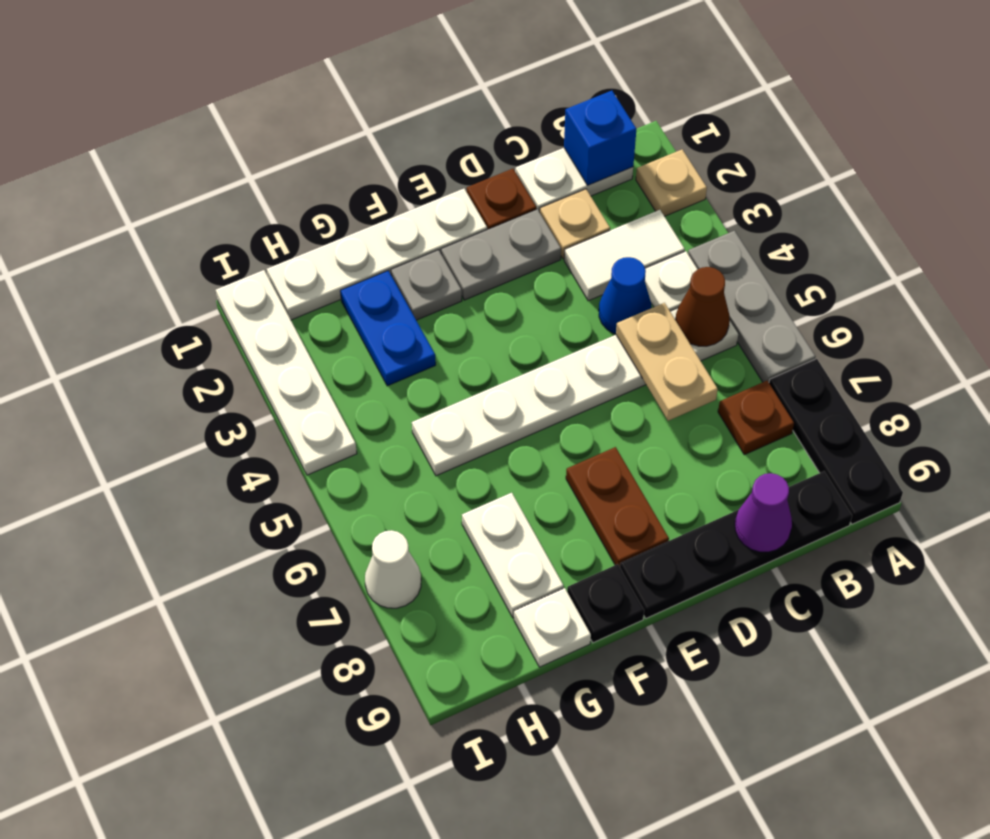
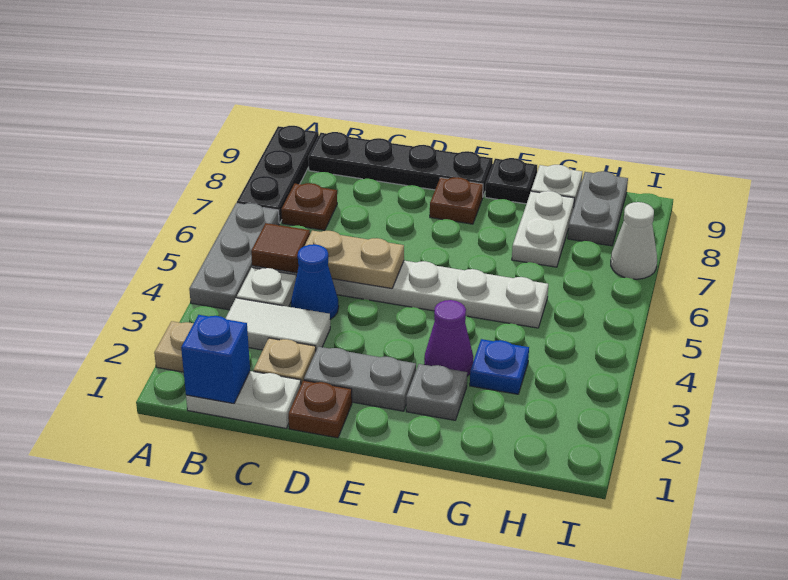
brown cone B5 level 2 -> brown tile B5 level 2
tan plate C5:C6 level 2 -> tan plate C5:D5 level 2
purple cone C9 level 2 -> purple cone F3 level 1
white plate E1:H1 level 1 -> none
brown plate E7:E8 level 1 -> brown plate E8 level 1
blue plate G2:G3 level 1 -> blue plate G3 level 1
none -> grey plate H8:H9 level 1
white plate I1:I4 level 1 -> none

